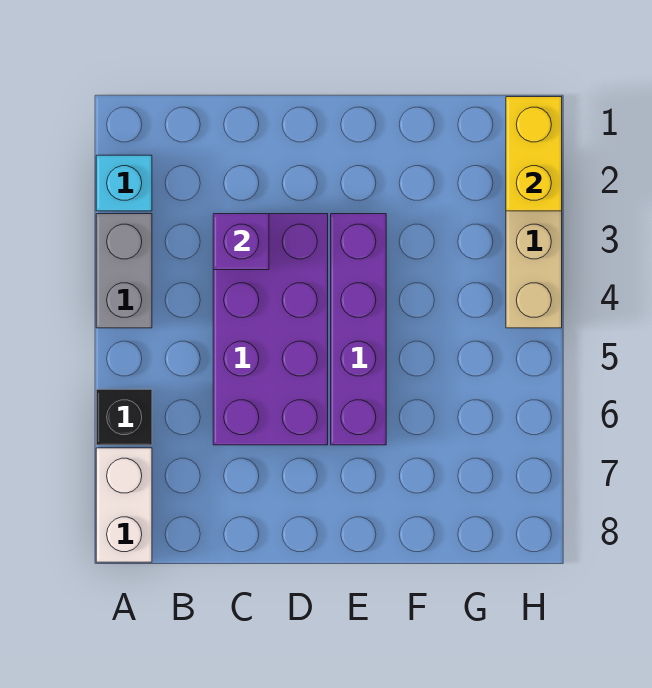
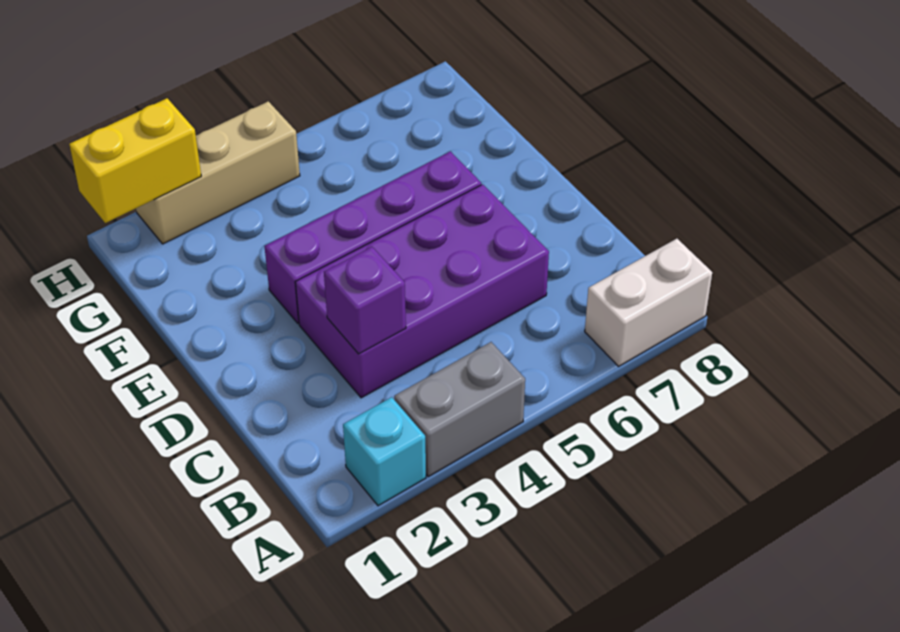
black brick A6 level 1 -> none

